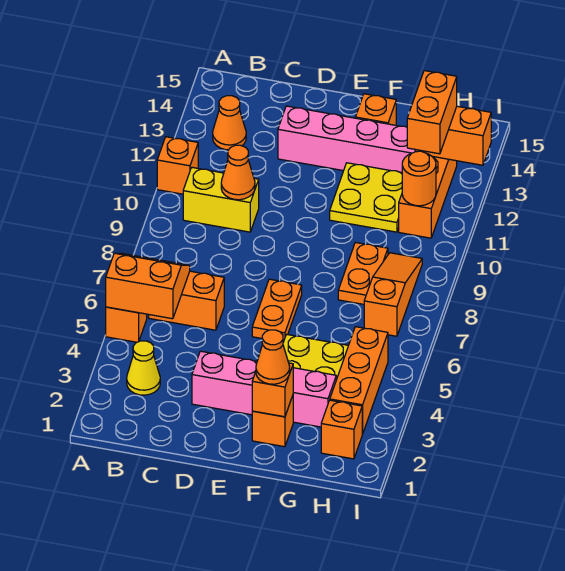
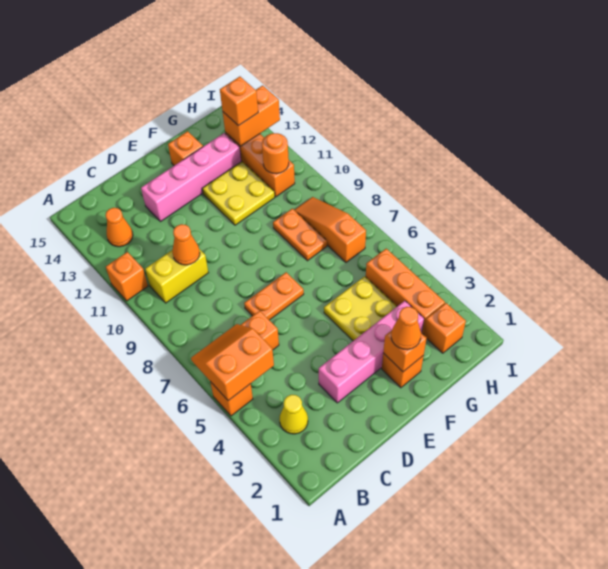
orange plate E6:E7 level 1 -> orange plate D7:E7 level 1
orange brick H12:H13 level 3 -> orange brick H13 level 3

